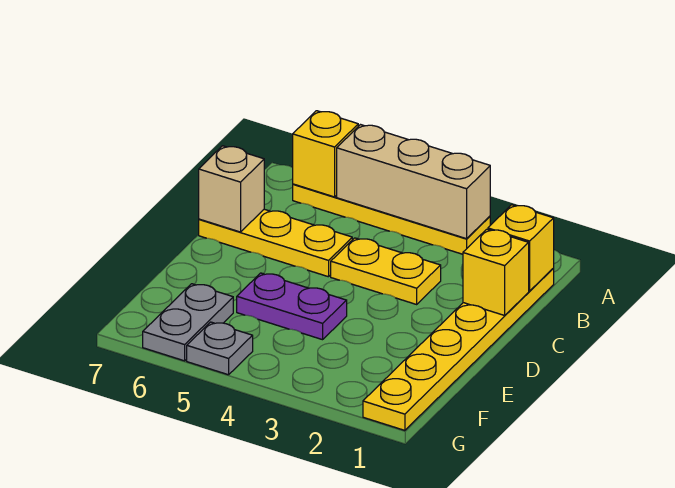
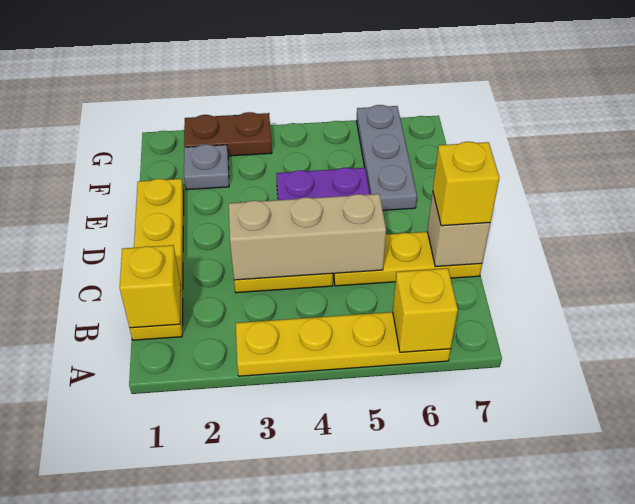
tan brick A3:A5 level 2 -> tan brick C3:C5 level 2
yellow plate B1:G1 level 1 -> yellow plate B1:E1 level 1
yellow brick C1 level 2 -> yellow brick C7 level 3
grey plate F6:G6 level 1 -> grey plate E6:G6 level 1
none -> brown plate G2:G3 level 1
grey plate G5 level 1 -> grey plate F2 level 1

